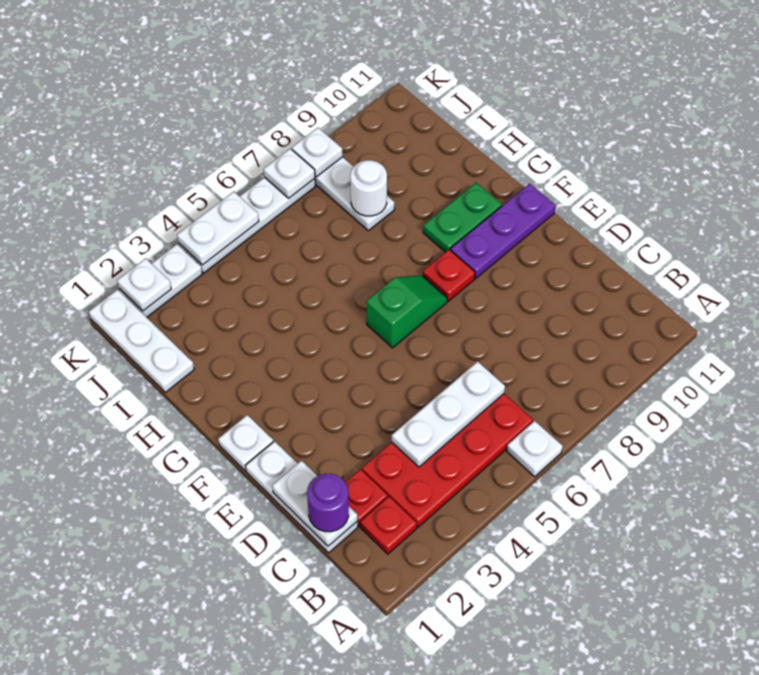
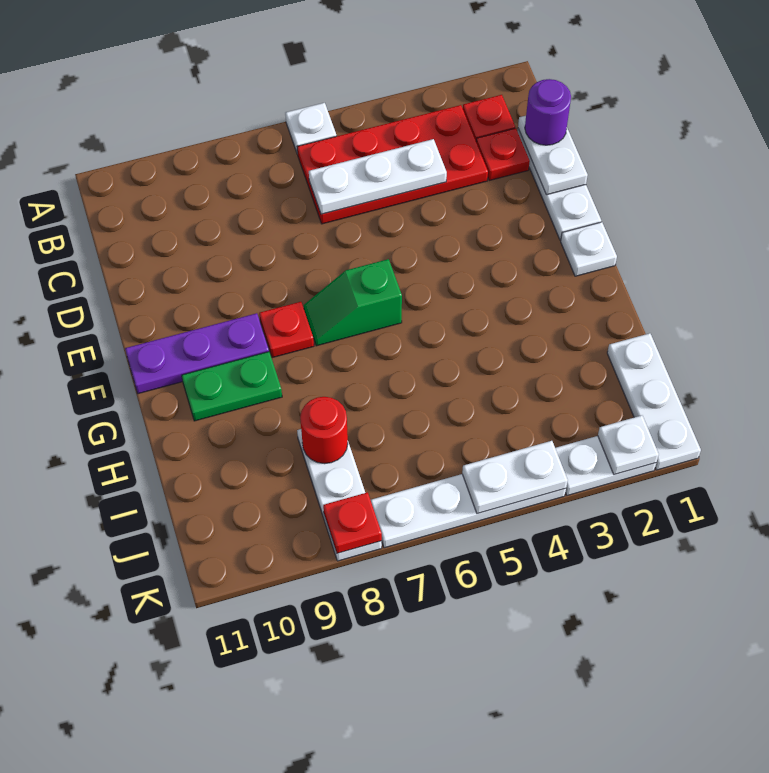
white round brick I8 level 2 -> red round brick I8 level 2
white plate K7 level 2 -> none
white plate K8 level 2 -> red plate K8 level 2

